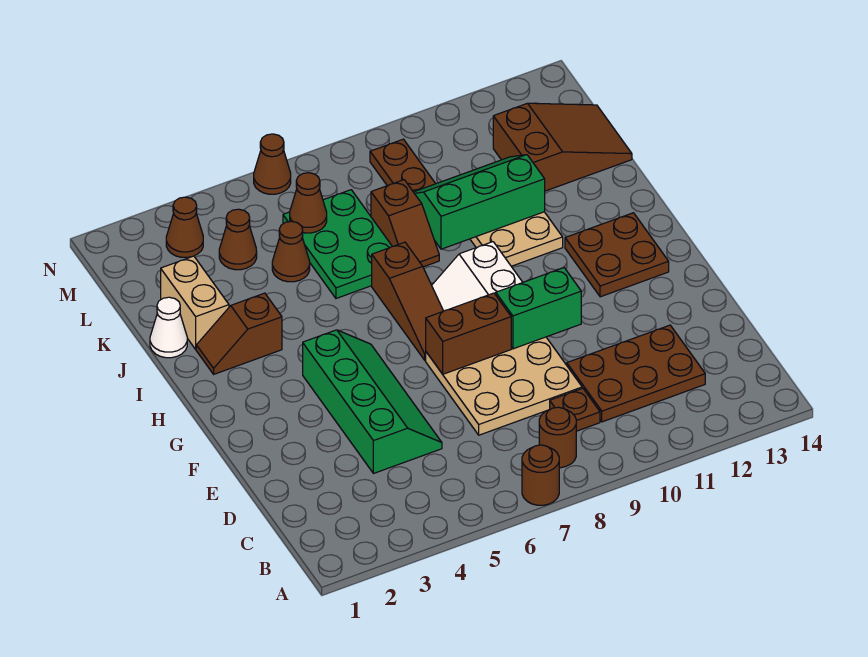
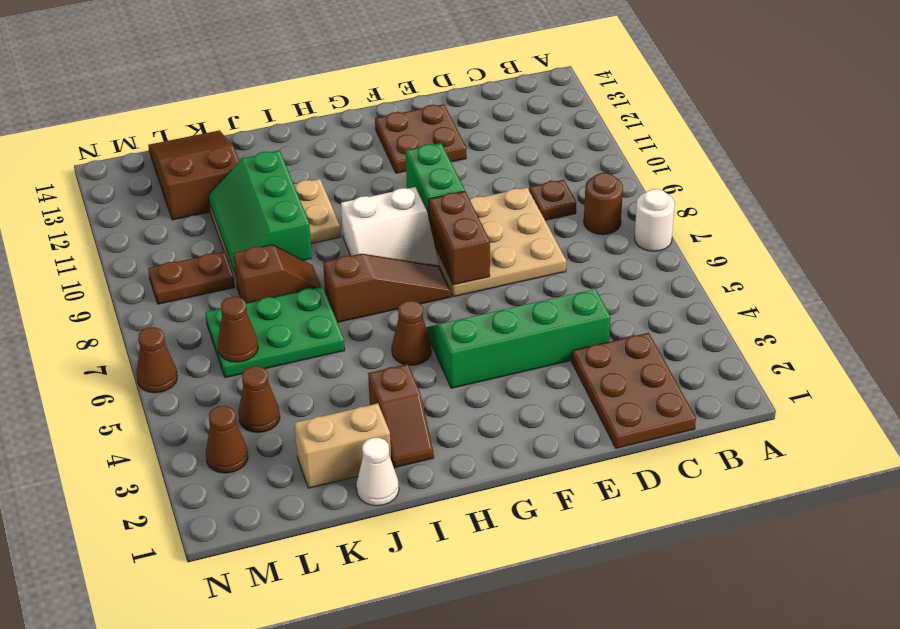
brown round brick A7 level 1 -> white round brick A7 level 1
brown plate C10:D12 level 1 -> brown plate C1:D3 level 1
brown plate G12:H13 level 1 -> brown plate E12:F13 level 1
brown cone K5 level 1 -> brown cone H5 level 1

